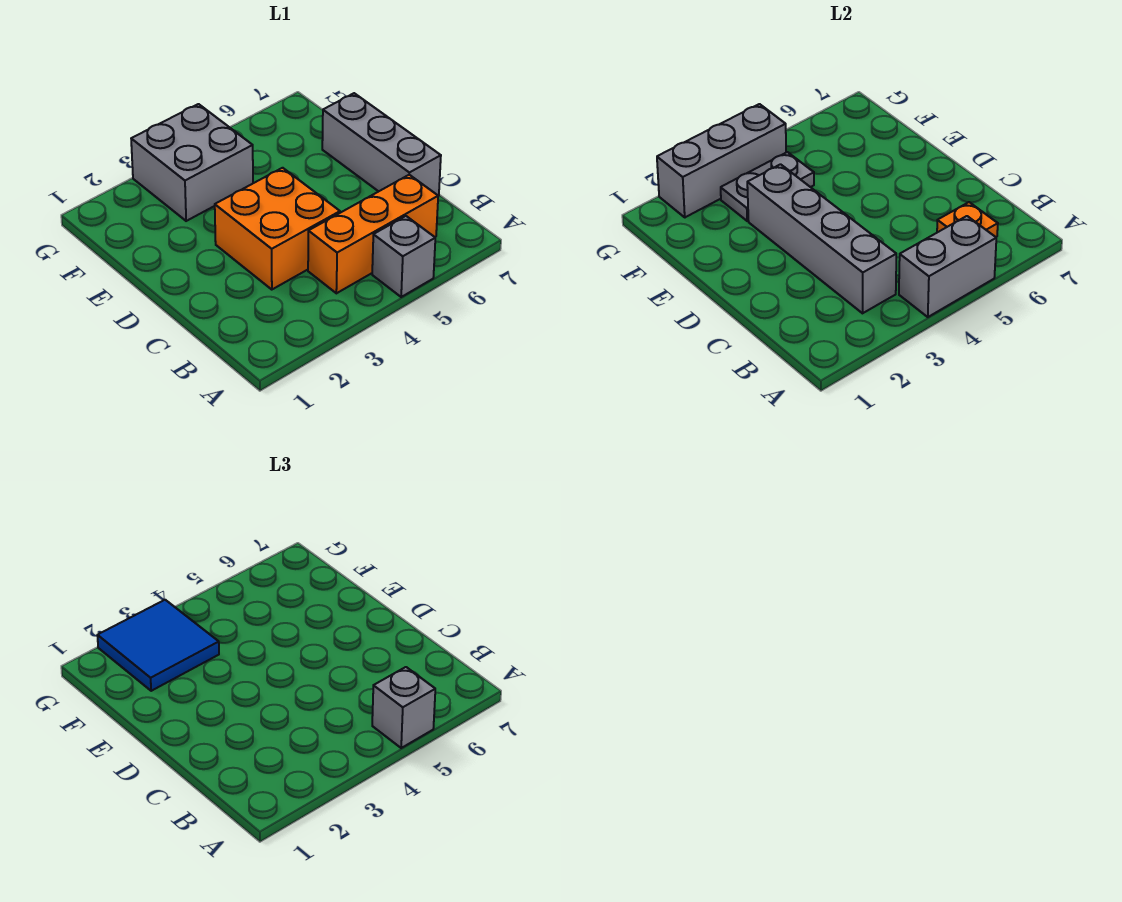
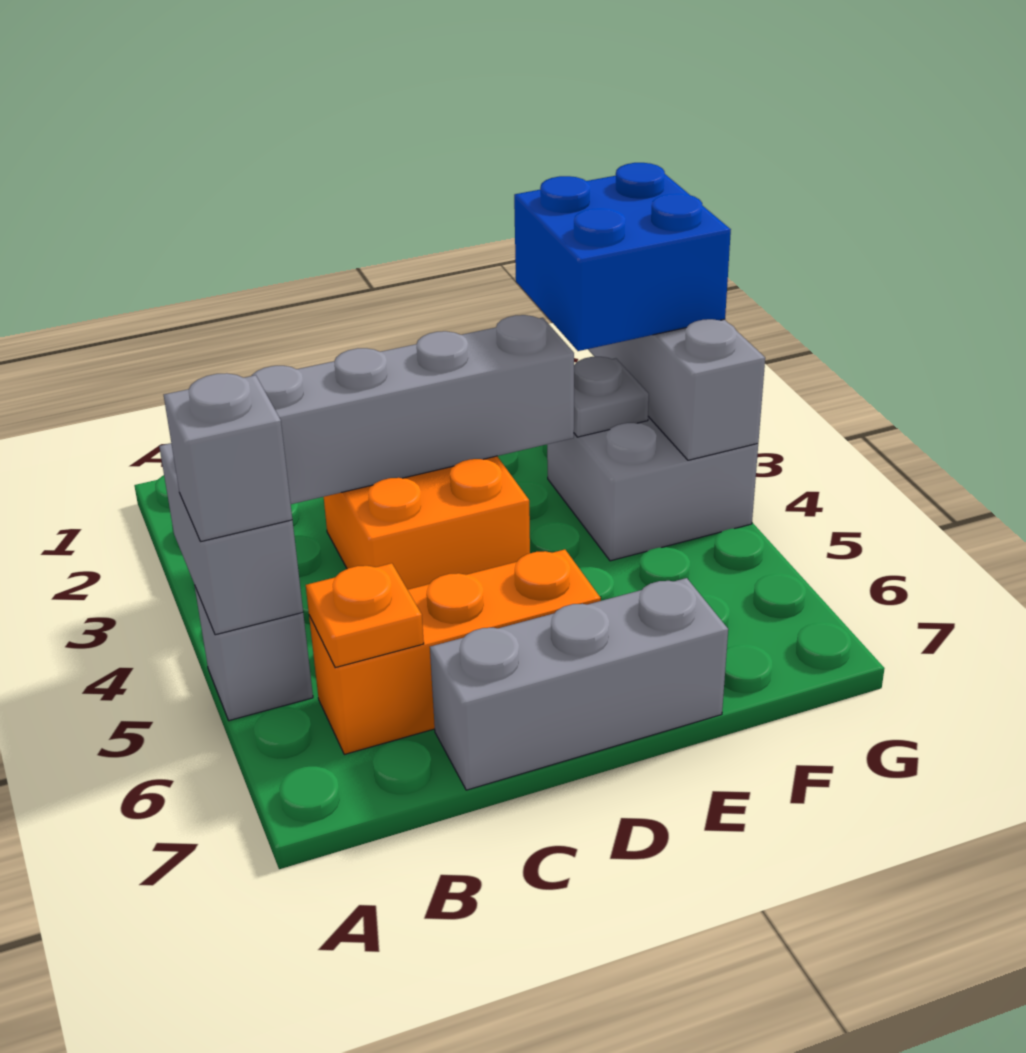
orange brick B4:B6 level 1 -> orange brick B6:D6 level 1
blue tile F2:G3 level 3 -> blue brick F2:G3 level 3
grey plate F3:F4 level 2 -> grey plate F3 level 2

